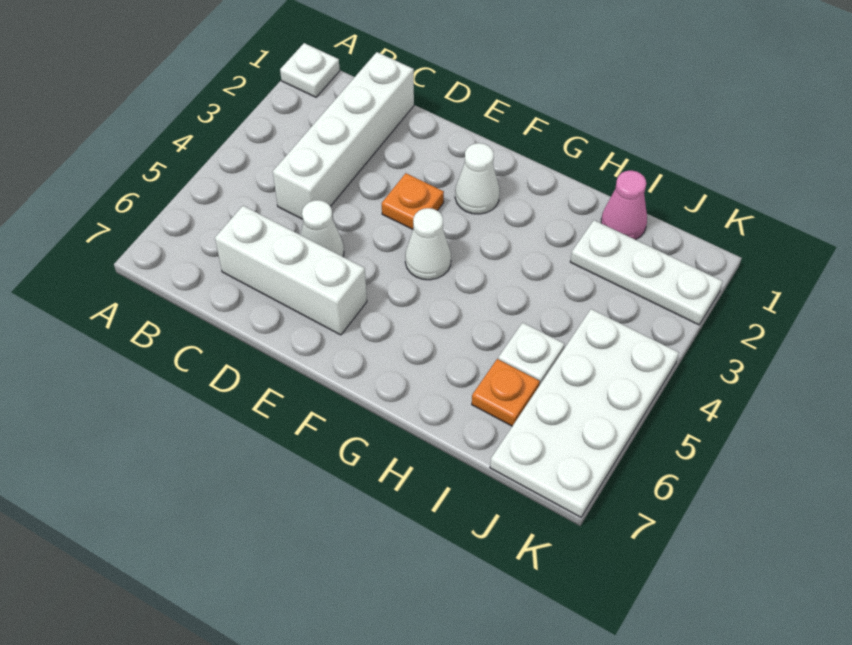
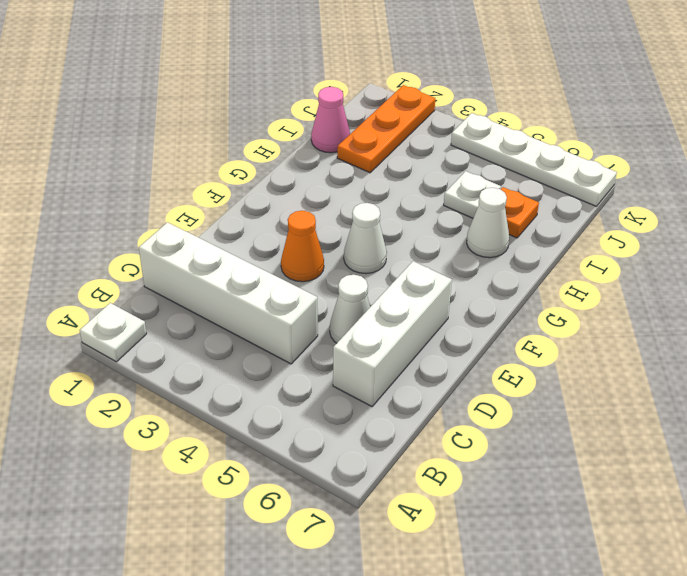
orange plate E3 level 1 -> orange cone E3 level 1
white cone F2 level 1 -> white cone H6 level 1
white plate I2:K2 level 1 -> orange plate I2:K2 level 1
white plate J4:K7 level 1 -> white plate K4:K7 level 1

